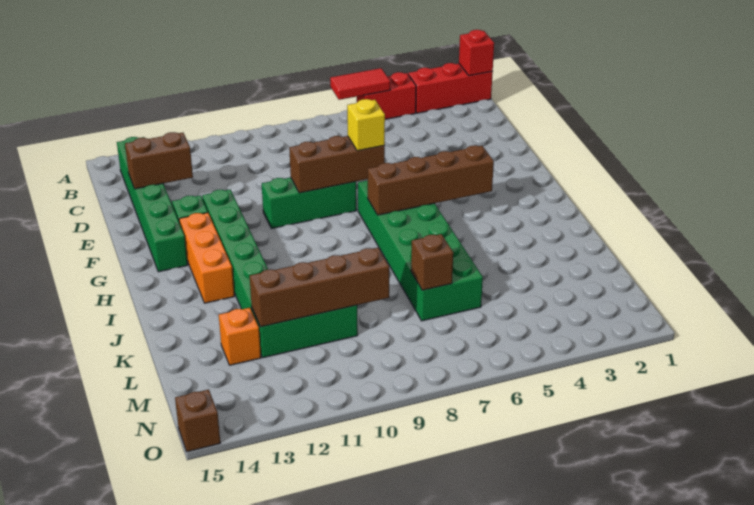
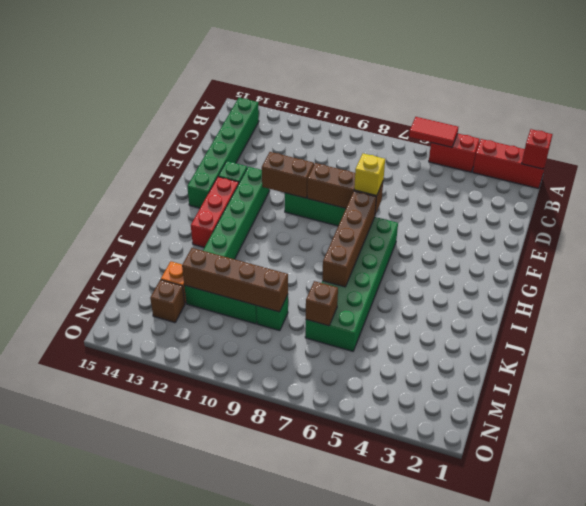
brown brick D13:D14 level 2 -> brown brick F10:F11 level 2
orange brick G13:I13 level 1 -> red brick G13:I13 level 1
brown brick H4:H7 level 2 -> brown brick G7:J7 level 2
none -> green brick L9 level 1
brown brick O15 level 1 -> brown brick M13 level 1

